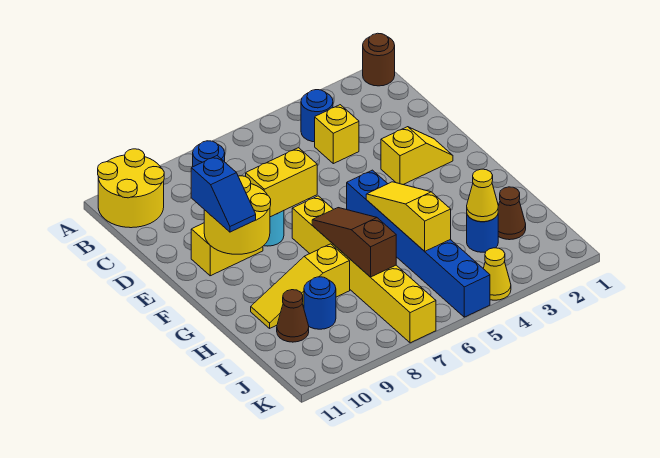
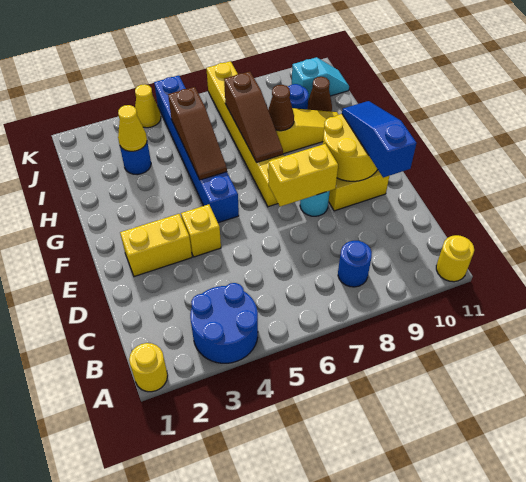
brown round brick A1 level 1 -> yellow round brick A1 level 1
yellow round brick A10:B11 level 1 -> yellow round brick A11 level 1
blue round brick B4 level 1 -> blue round brick A3:B4 level 1
yellow brick C4 level 1 -> yellow brick E4 level 1
yellow slope E2:E3 level 1 top 3 -> yellow brick E2:E3 level 1
blue slope E10:F10 level 3 top E -> blue slope D10:F10 level 3 top D
yellow slope G5:I5 level 2 top I -> brown slope G5:I5 level 2 top I
brown cone I2 level 1 -> brown cone H8 level 2
none -> cyan slope J10:J11 level 1 top 10

